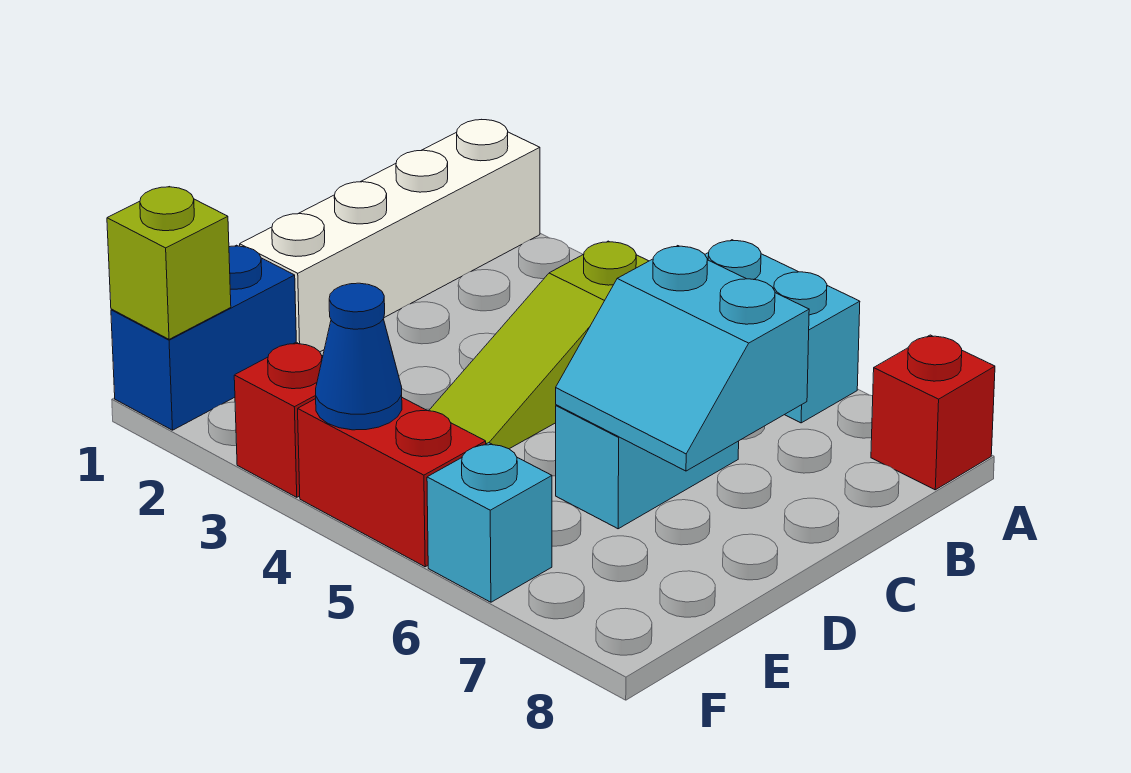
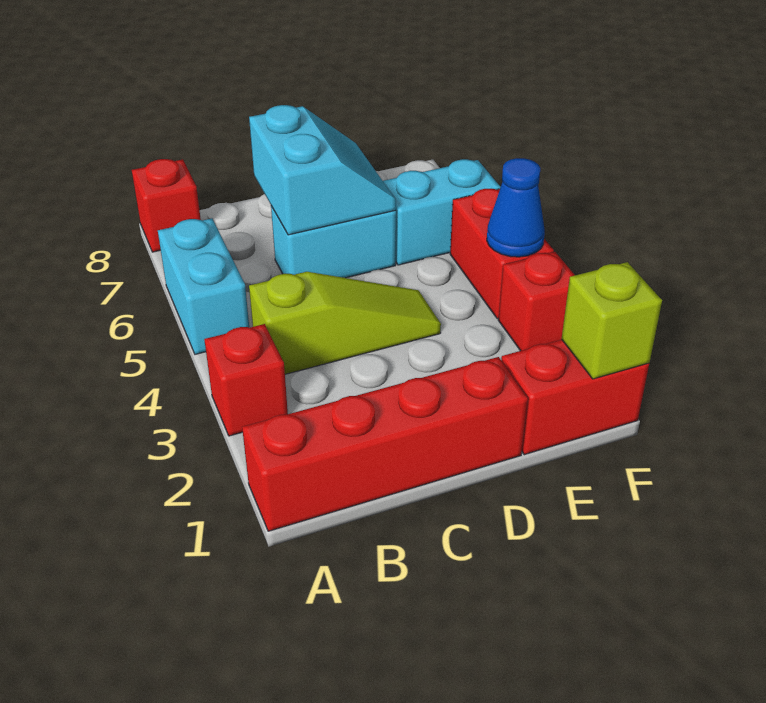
white brick A1:D1 level 1 -> red brick A1:D1 level 1
none -> red brick A3 level 1
blue brick E1:F1 level 1 -> red brick E1:F1 level 1
cyan brick F6 level 1 -> cyan brick E6:F6 level 1

